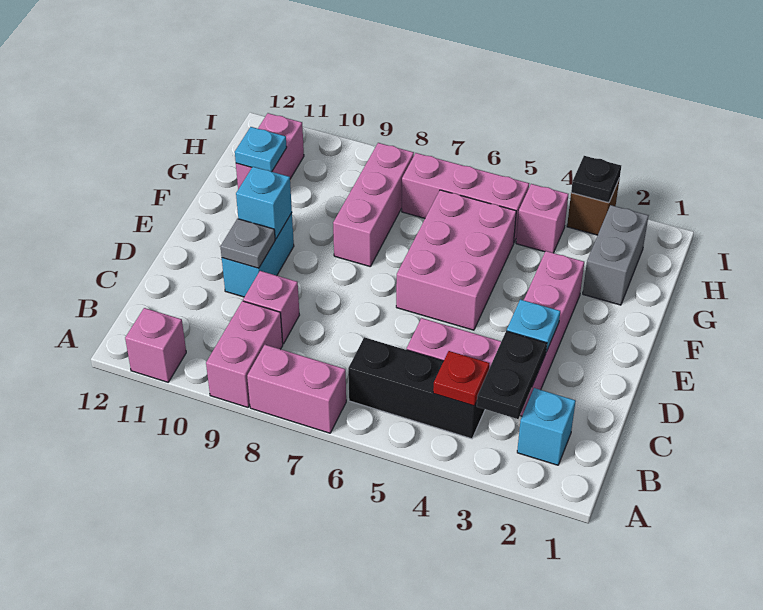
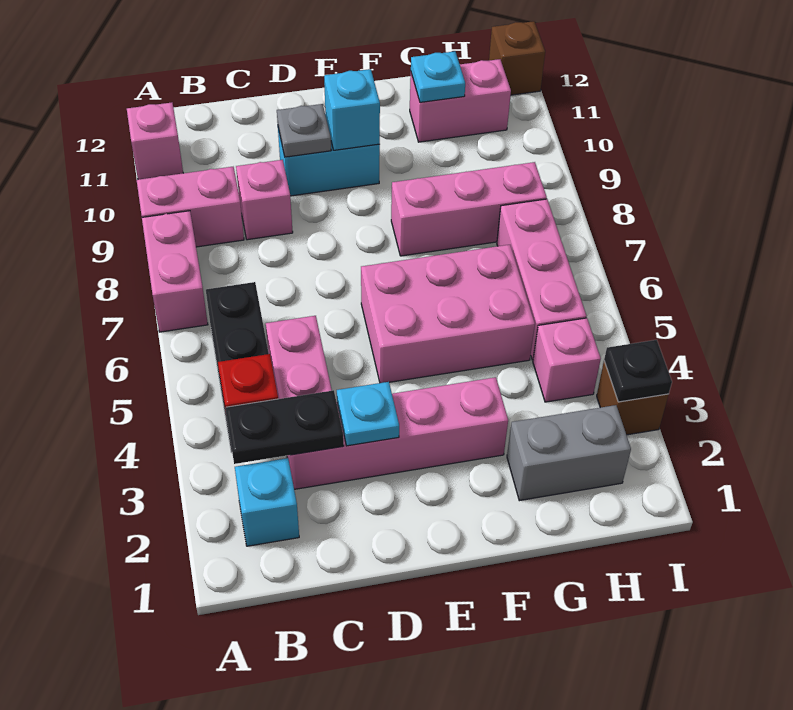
none -> brown brick I12 level 1

